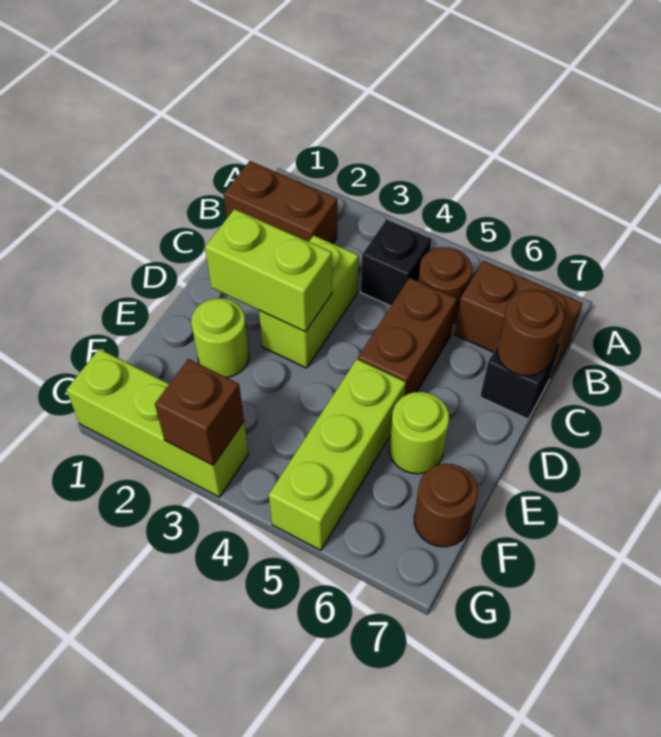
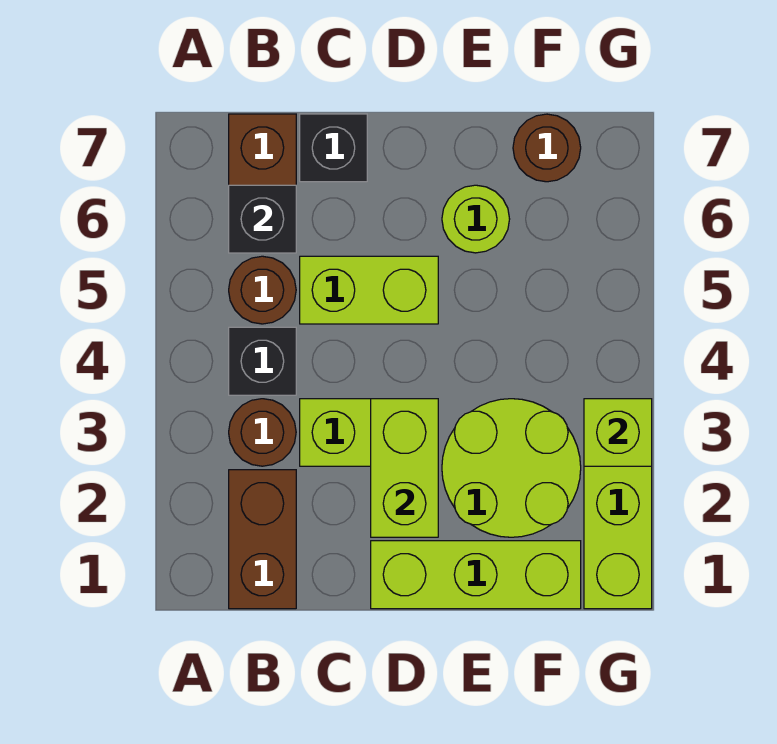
none -> black brick B6 level 2
brown brick C5:D5 level 1 -> lime brick C5:D5 level 1
brown round brick C7 level 2 -> brown round brick B3 level 1
lime round brick E2 level 1 -> lime round brick E2:F3 level 1
lime brick E5:G5 level 1 -> lime brick D1:F1 level 1
brown brick G3 level 2 -> lime brick G3 level 2

